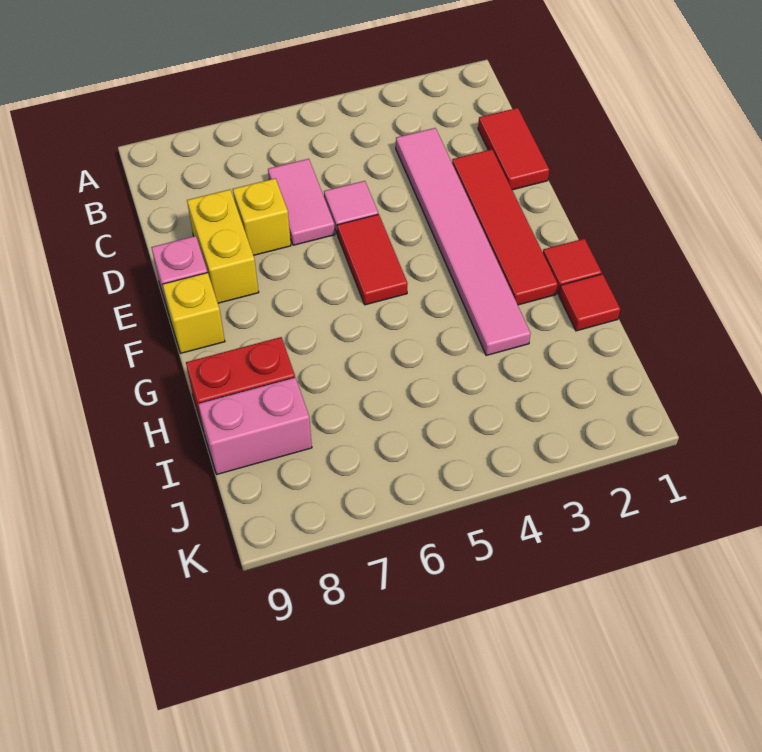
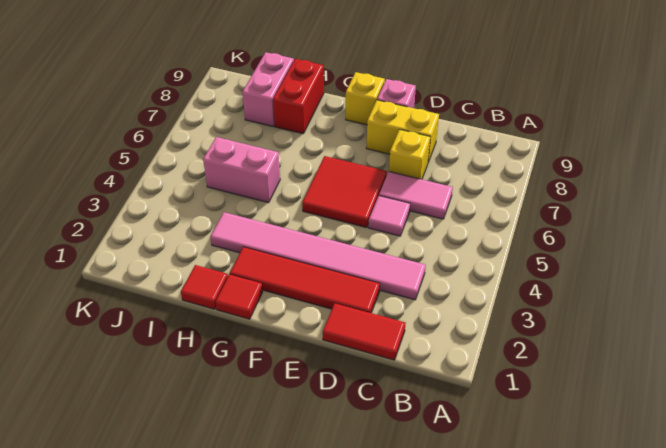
red tile E5:F5 level 1 -> red tile E5:F6 level 1
none -> pink brick H5:I5 level 1

